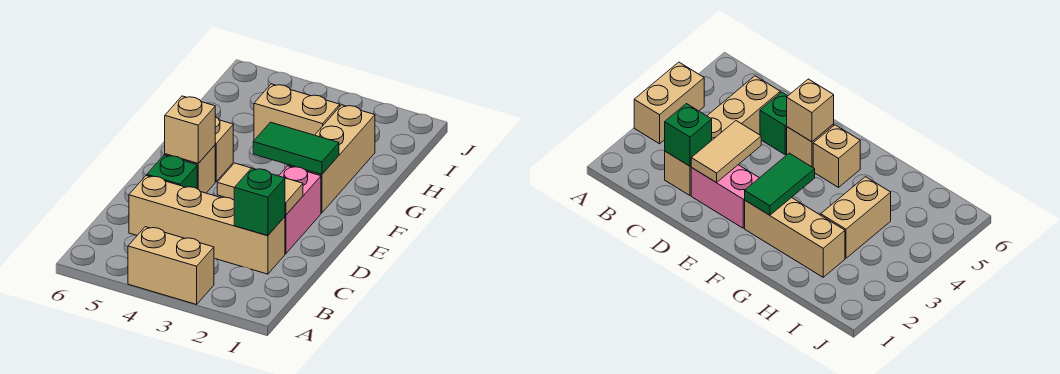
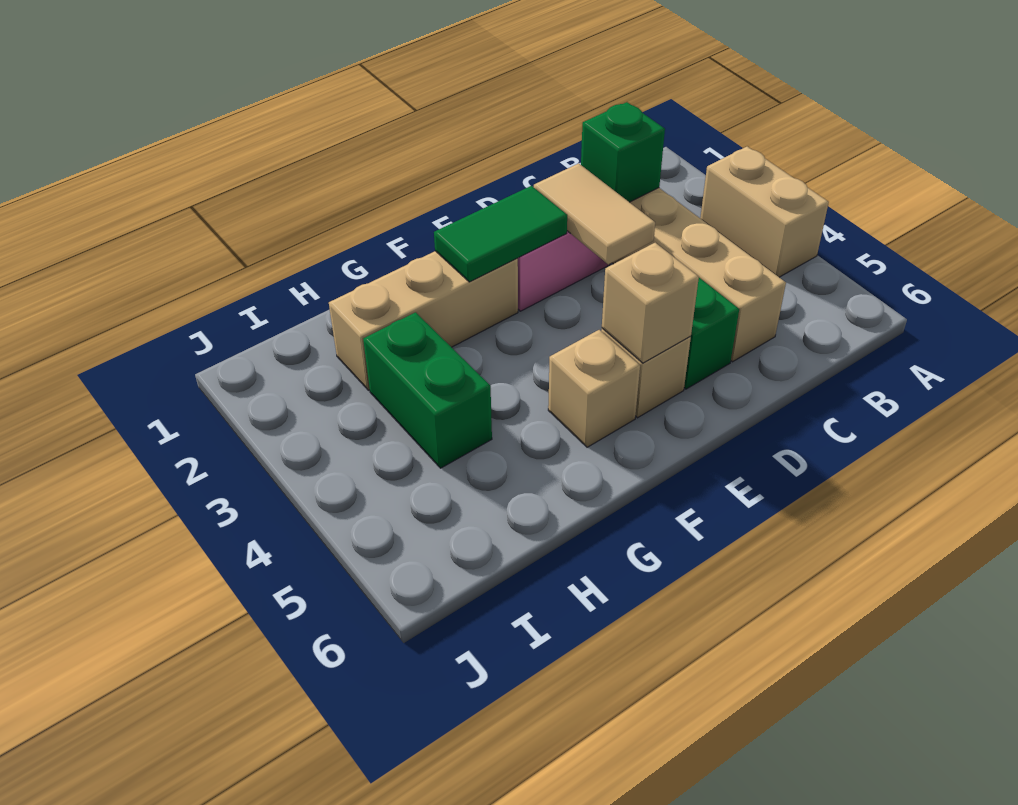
green tile F2:F3 level 2 -> green tile E2:F2 level 2
tan brick H3:H4 level 1 -> green brick H3:H4 level 1

